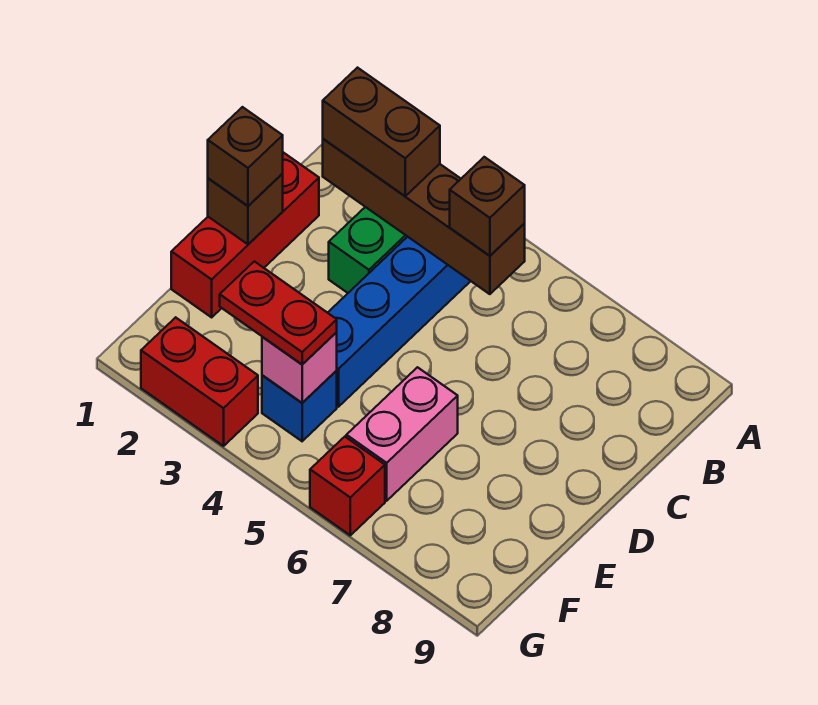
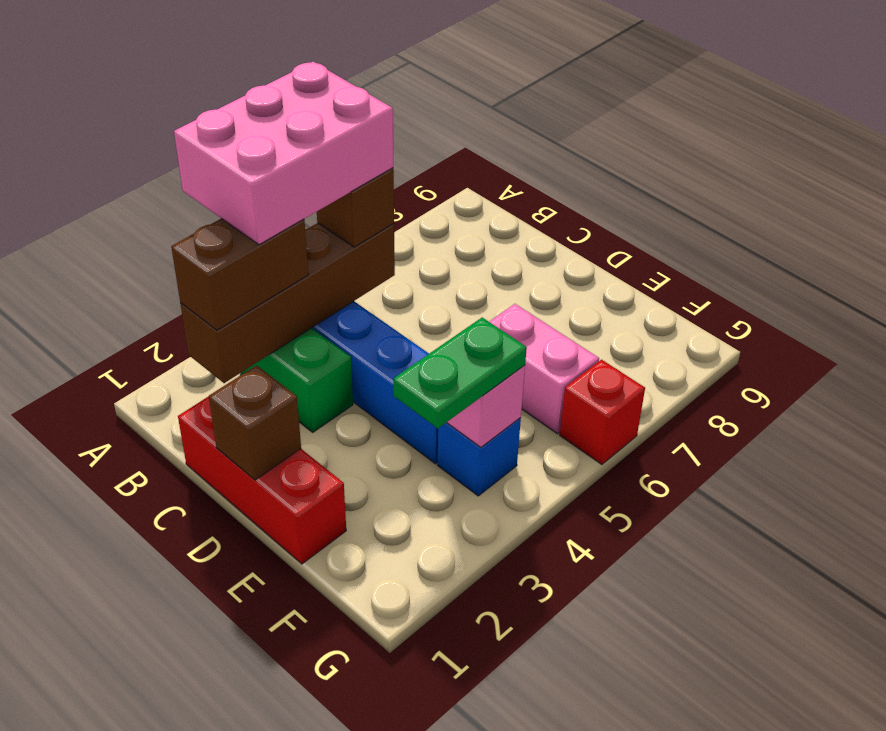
none -> pink brick A3:B5 level 4
brown brick D1 level 3 -> none
red plate F3:F4 level 3 -> green plate F3:F4 level 3
red brick G2:G3 level 1 -> none

